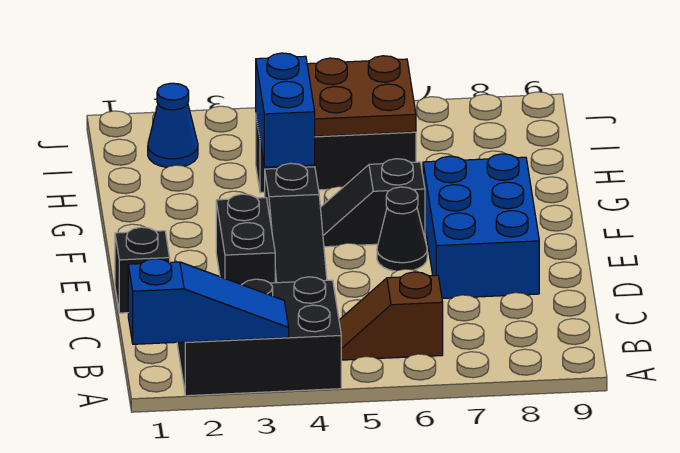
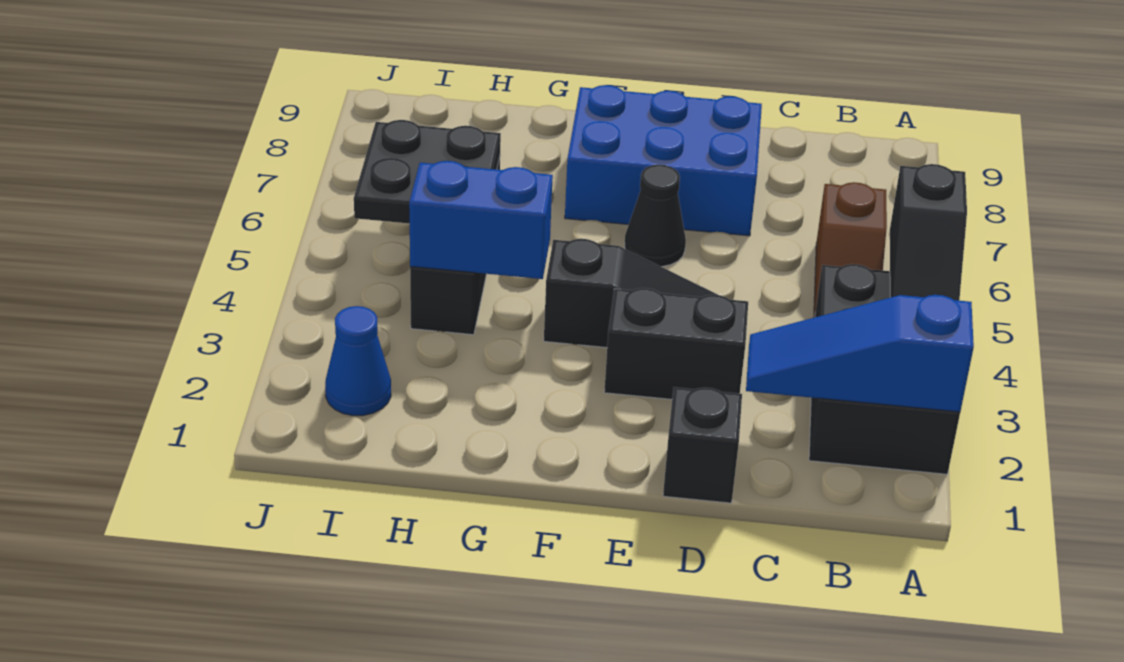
blue slope A1:A3 level 2 top 1 -> blue slope A2:C2 level 2 top A
black slope F5:F6 level 1 top 6 -> black slope A4:A5 level 2 top 5
brown plate H5:I6 level 2 -> black plate H5:I6 level 2

